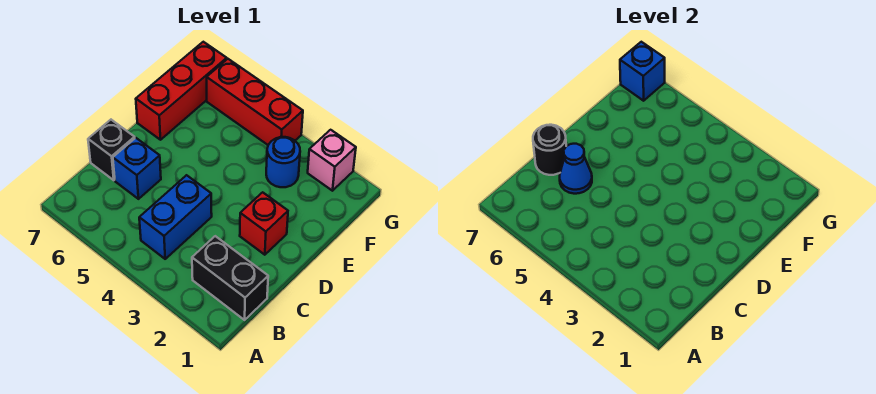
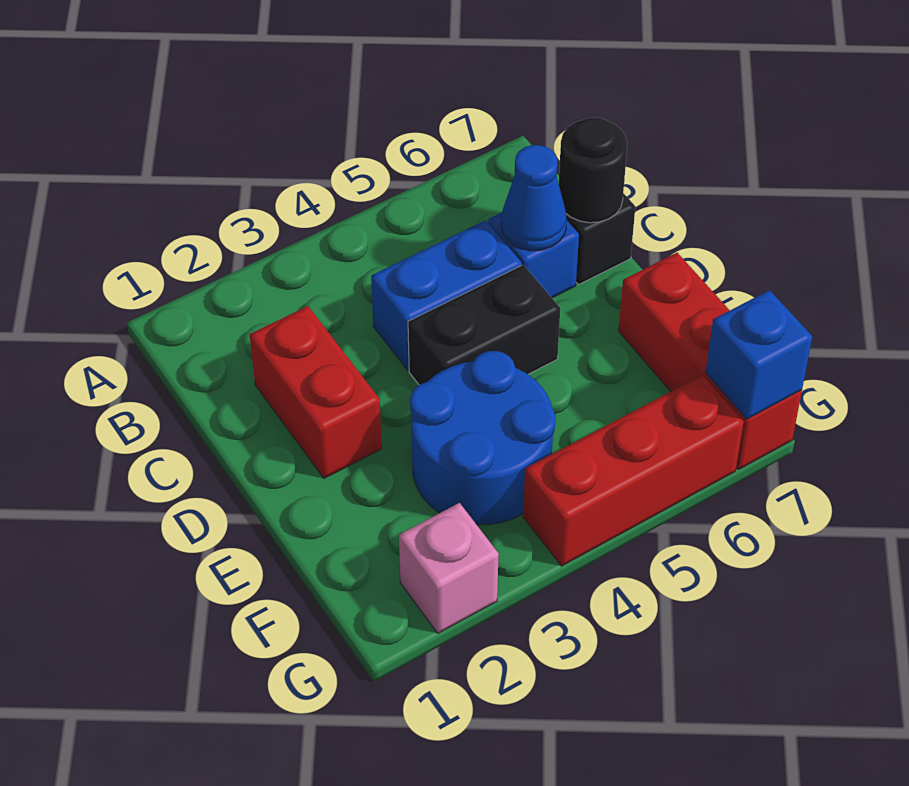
black brick B1:B2 level 1 -> black brick D4:D5 level 1
blue brick B4:C4 level 1 -> blue brick C4:C5 level 1
red brick D2 level 1 -> red brick C2:D2 level 1
blue round brick F3 level 1 -> blue round brick E3:F4 level 1

